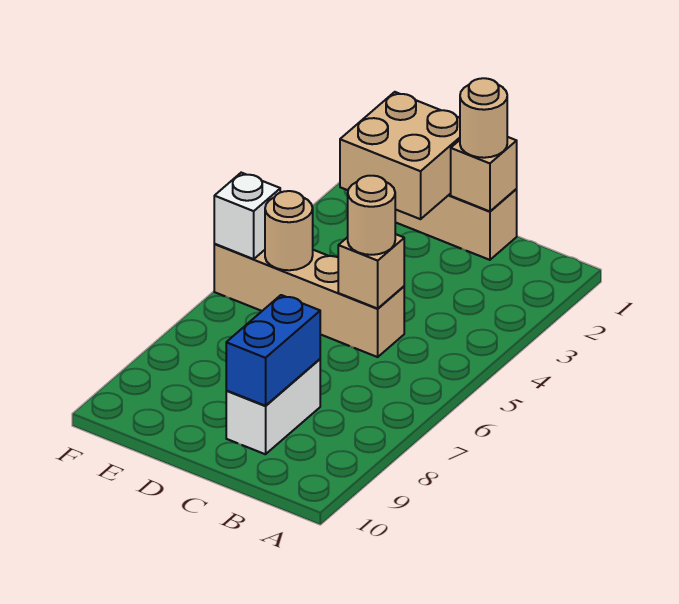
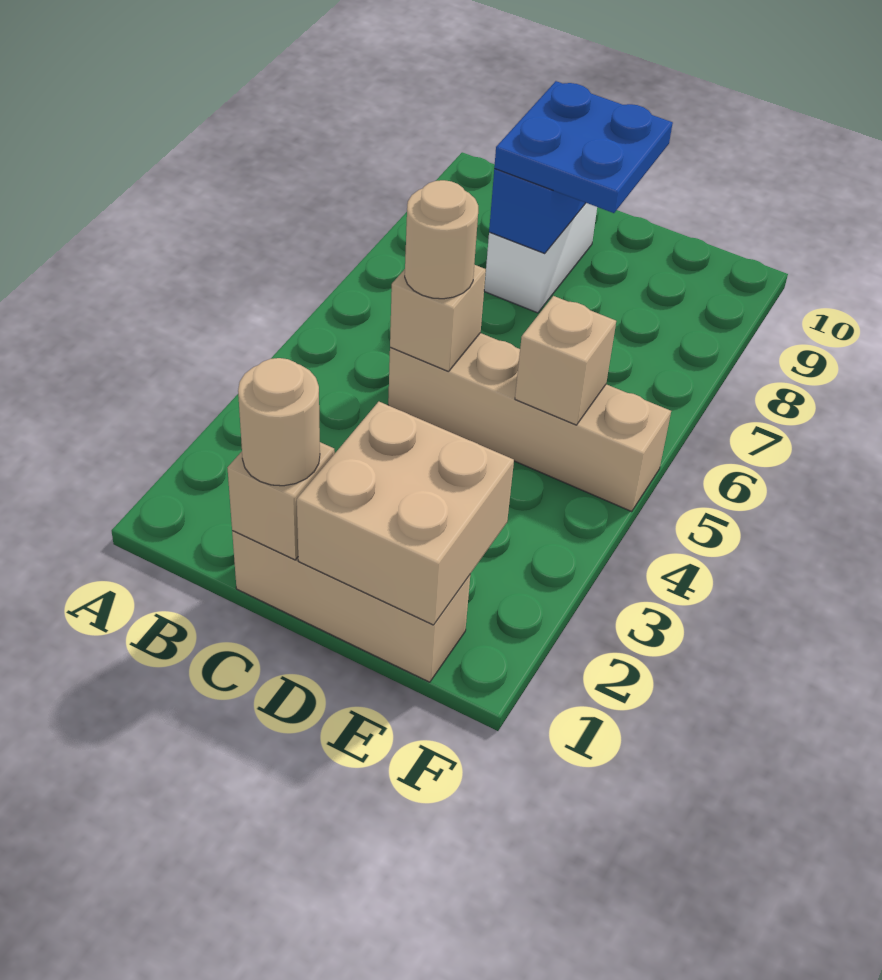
none -> blue plate C8:D9 level 3
tan round brick E5 level 2 -> tan brick E5 level 2
white brick F5 level 2 -> none

